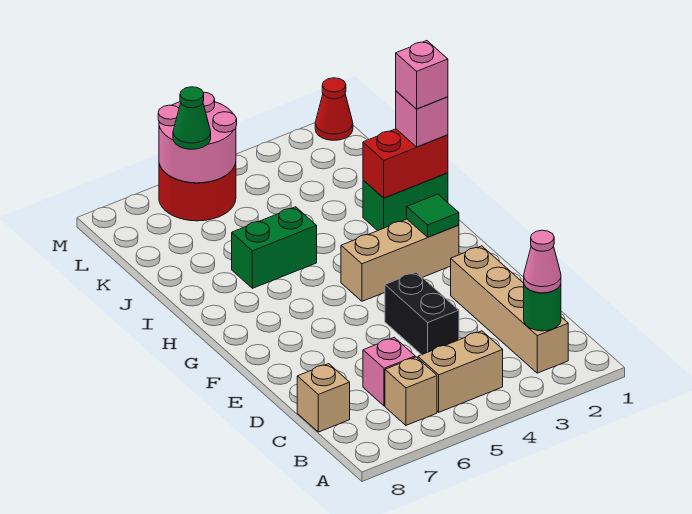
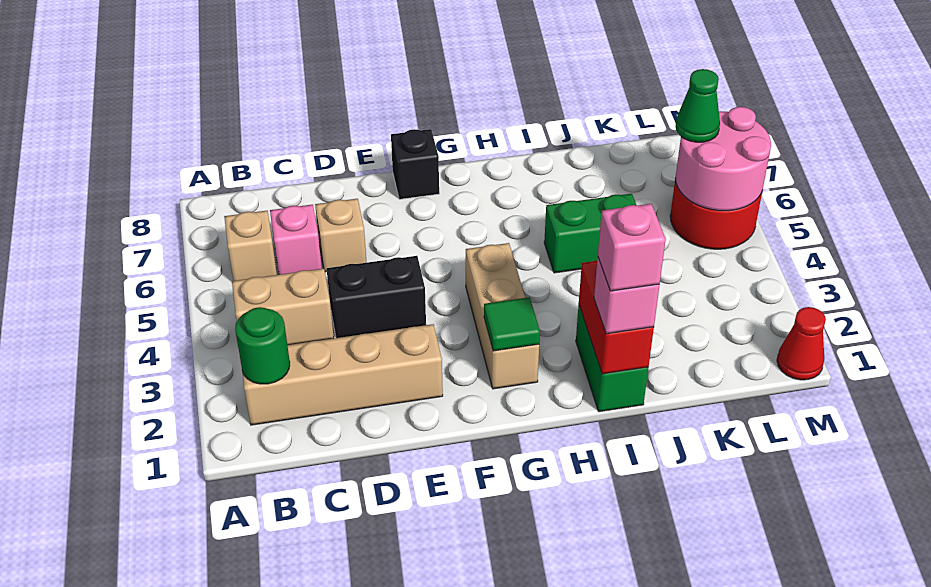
pink cone B2 level 3 -> none
tan brick B4:B5 level 1 -> tan brick B4:C4 level 1
tan brick C8 level 1 -> tan brick D6 level 1
none -> black brick F8 level 1
green brick I5:I6 level 1 -> green brick I5:J5 level 1

